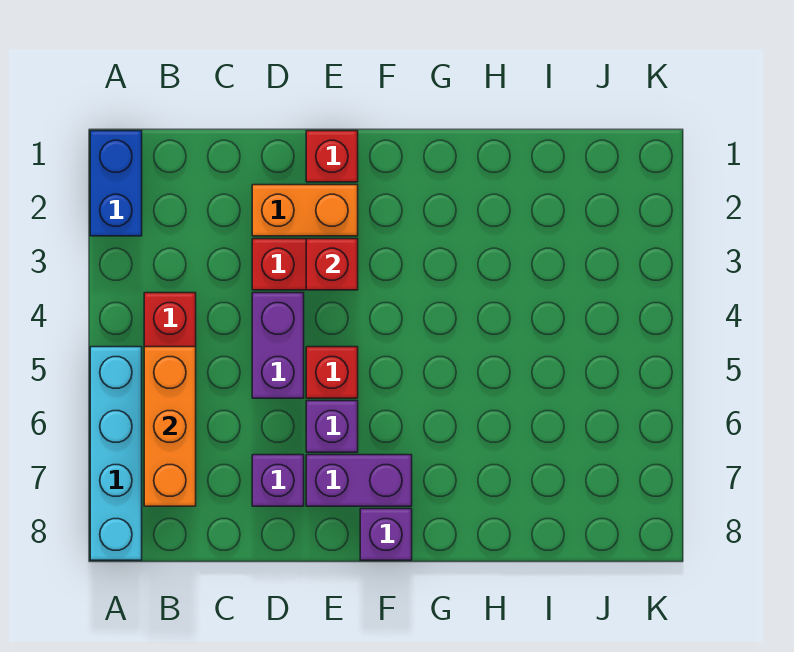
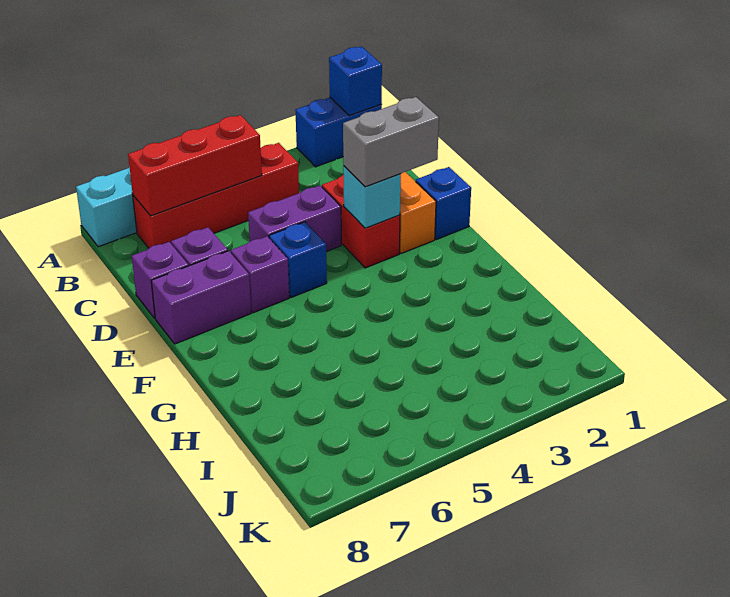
none -> blue brick A1 level 2
orange brick B5:B7 level 2 -> red brick B5:B7 level 2
red brick E1 level 1 -> blue brick E1 level 1
none -> grey brick E2:E3 level 3
red brick E3 level 2 -> cyan brick E3 level 2
red brick E5 level 1 -> blue brick E5 level 1
purple brick E7:F7 level 1 -> purple brick E7:E8 level 1
purple brick F8 level 1 -> purple brick D8 level 1

